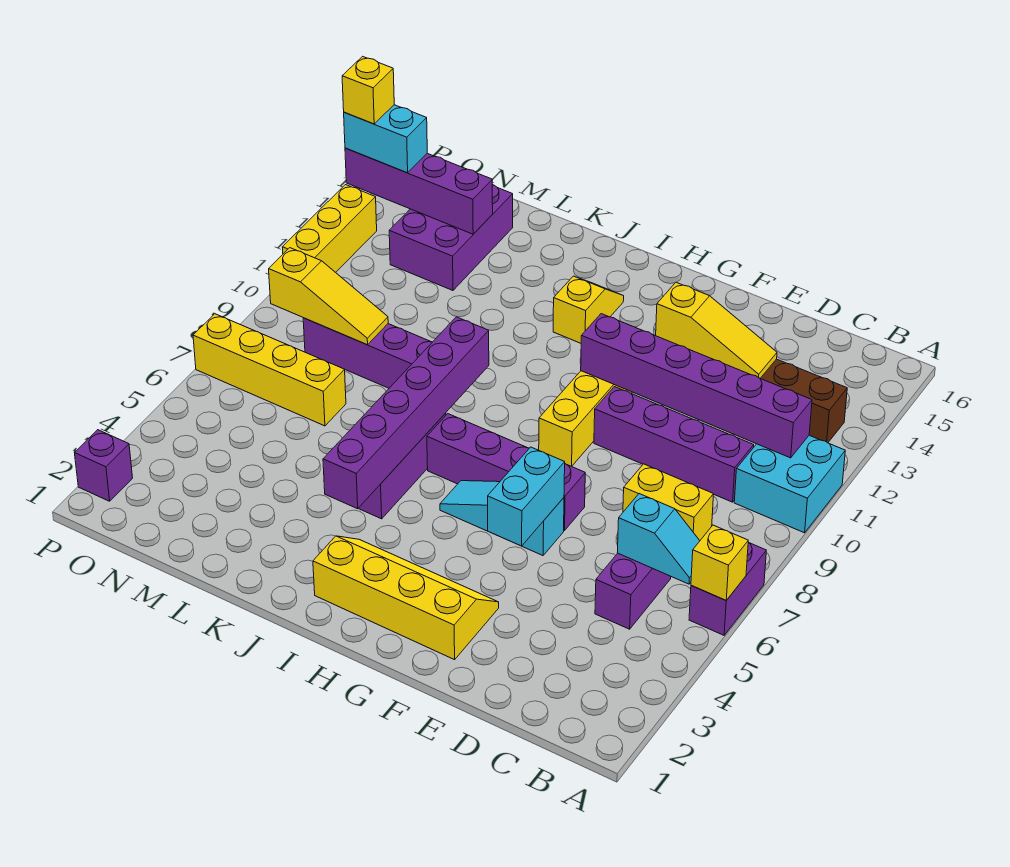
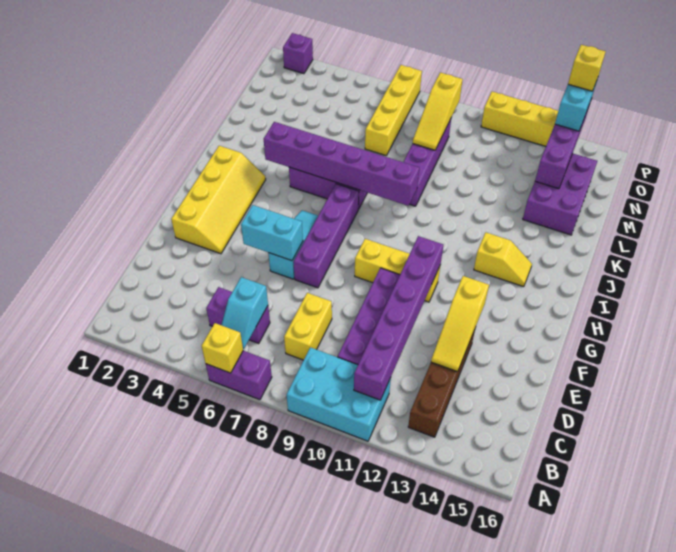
cyan brick A10:B11 level 1 -> cyan brick A9:B11 level 1
purple brick M13:N15 level 1 -> purple brick L14:N15 level 1

